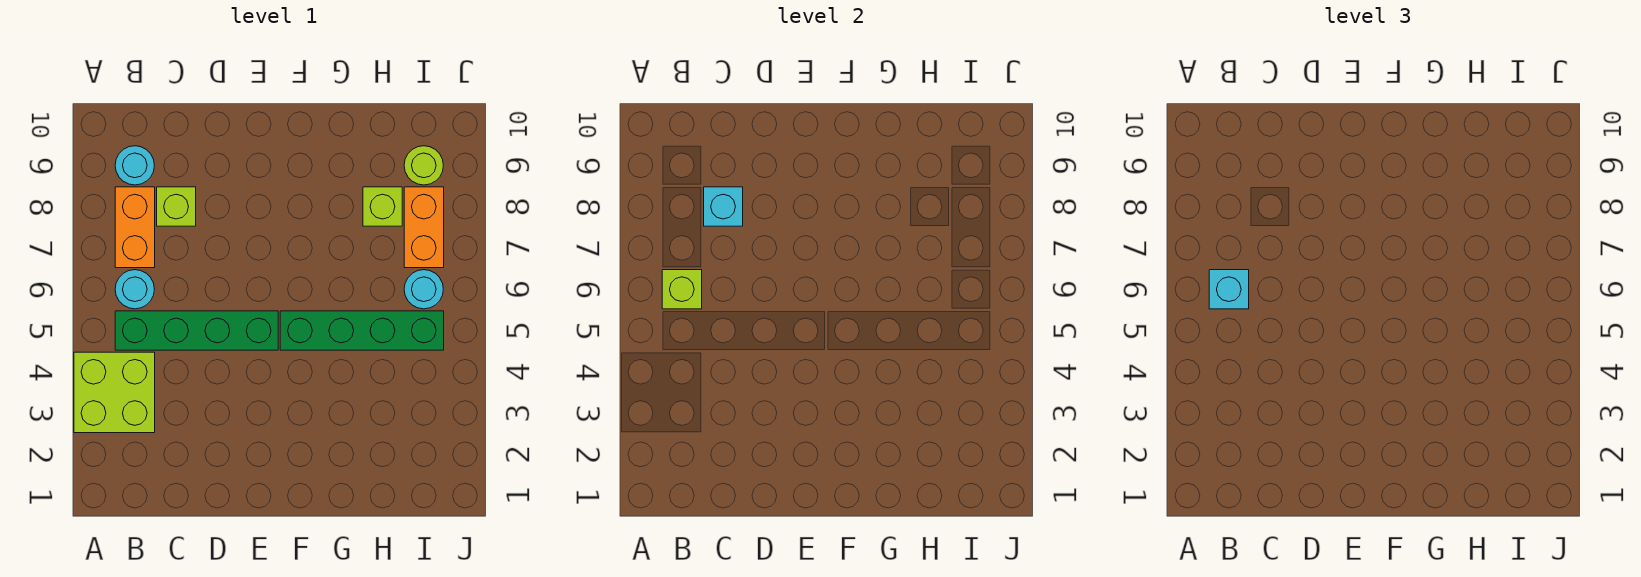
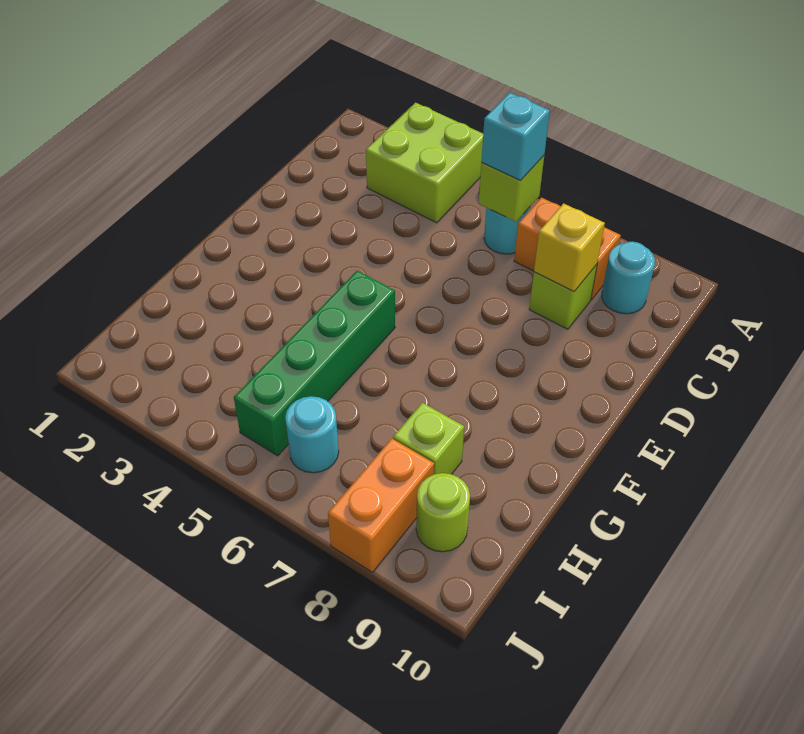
green brick B5:E5 level 1 -> none
cyan brick C8 level 2 -> yellow brick C8 level 2
orange brick I7:I8 level 1 -> orange brick I8:J8 level 1

